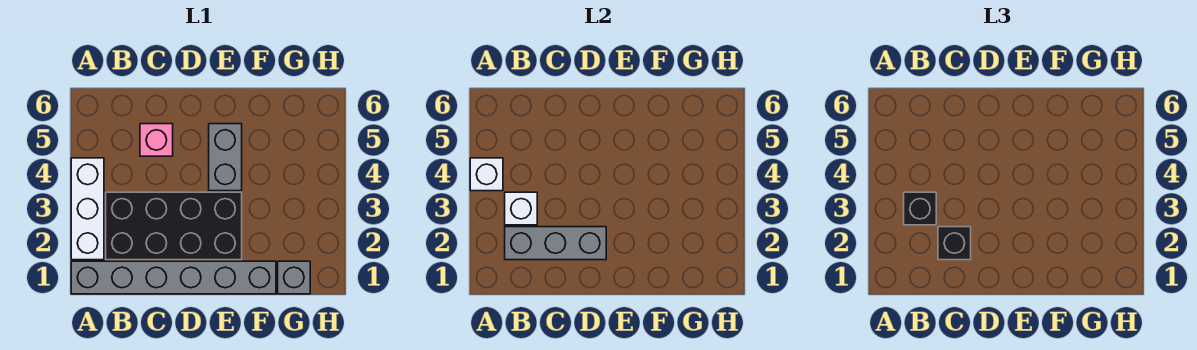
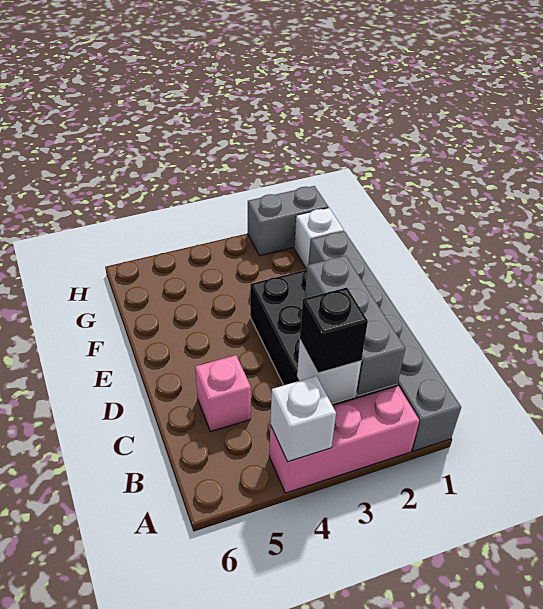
white brick A2:A4 level 1 -> pink brick A2:A4 level 1
black brick C2 level 3 -> none
grey brick E4:E5 level 1 -> grey brick H1:H2 level 1
grey brick G1 level 1 -> white brick G1 level 1

